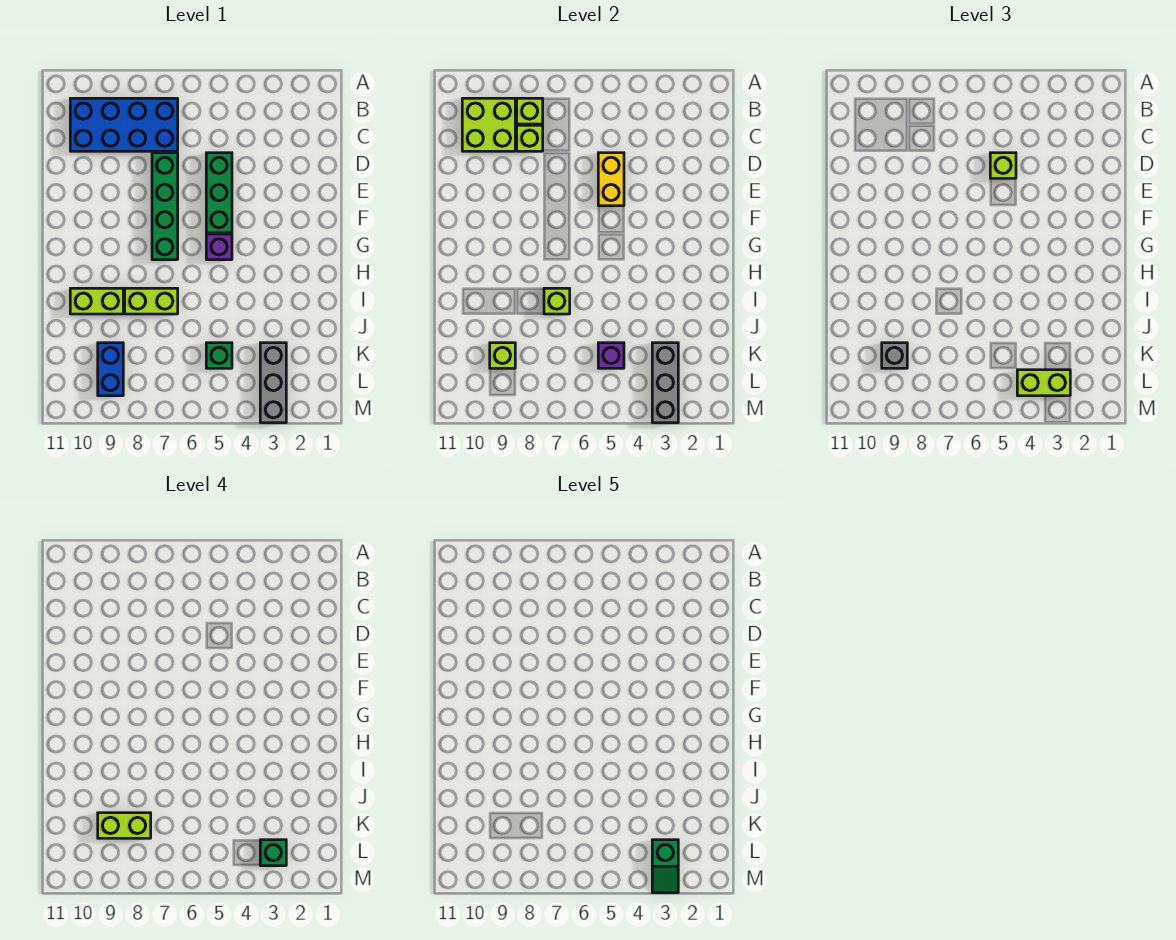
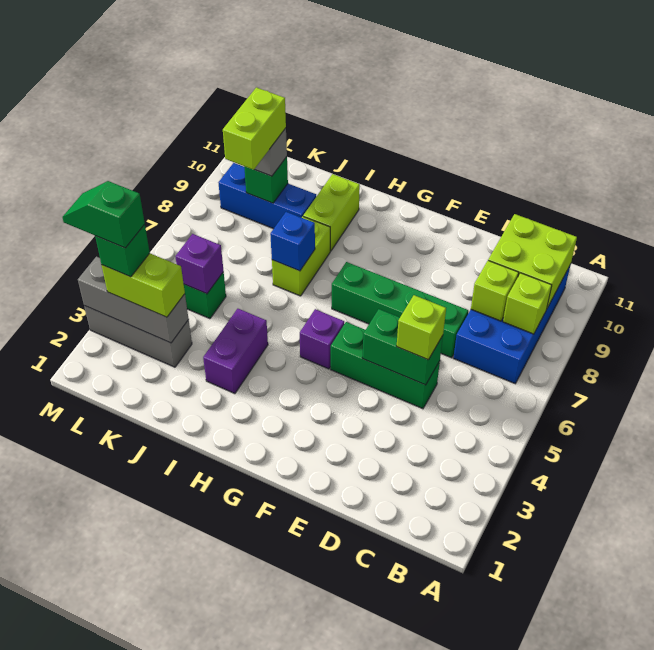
yellow brick D5:E5 level 2 -> green brick D5:E5 level 2
none -> purple brick I3:I4 level 1
lime brick I7 level 2 -> blue brick I7 level 2
blue brick K9:L9 level 1 -> blue brick J9:L9 level 1
lime brick K9 level 2 -> green brick K9 level 2
lime brick L3:L4 level 3 -> lime brick K3:L3 level 3

